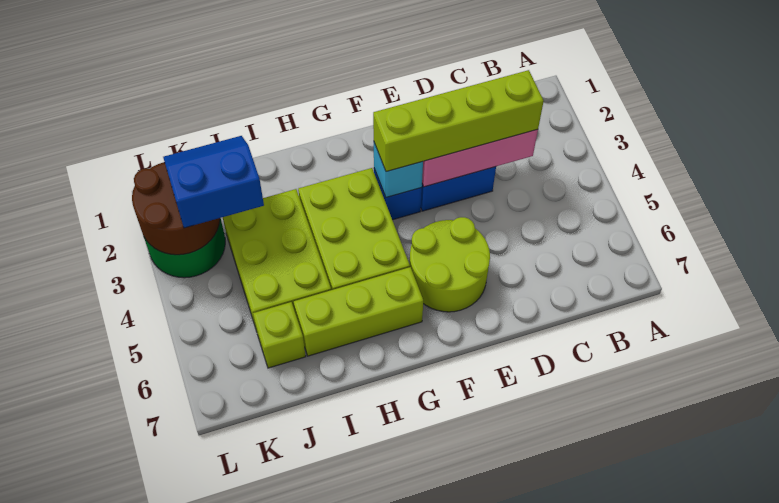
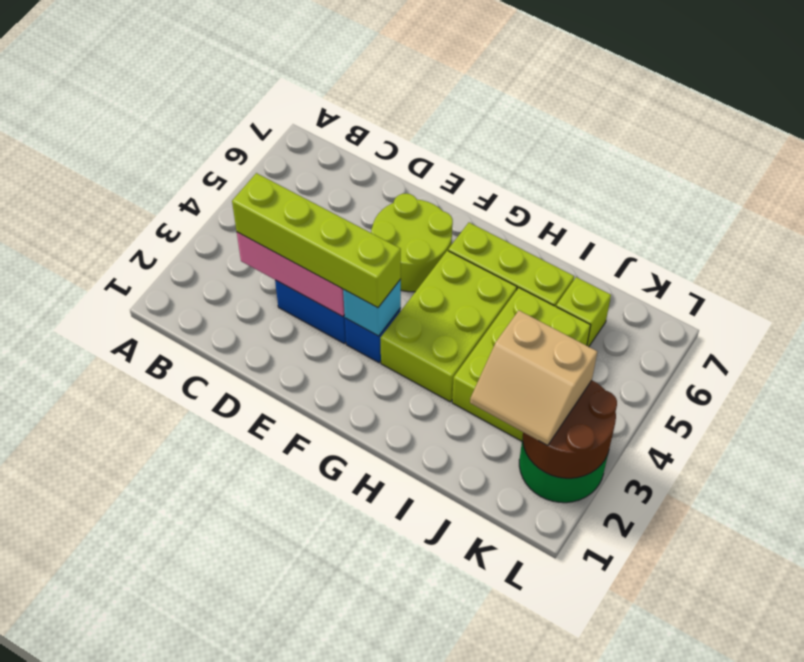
blue slope J2:K3 level 3 top 3 -> tan slope J2:K3 level 3 top 3

